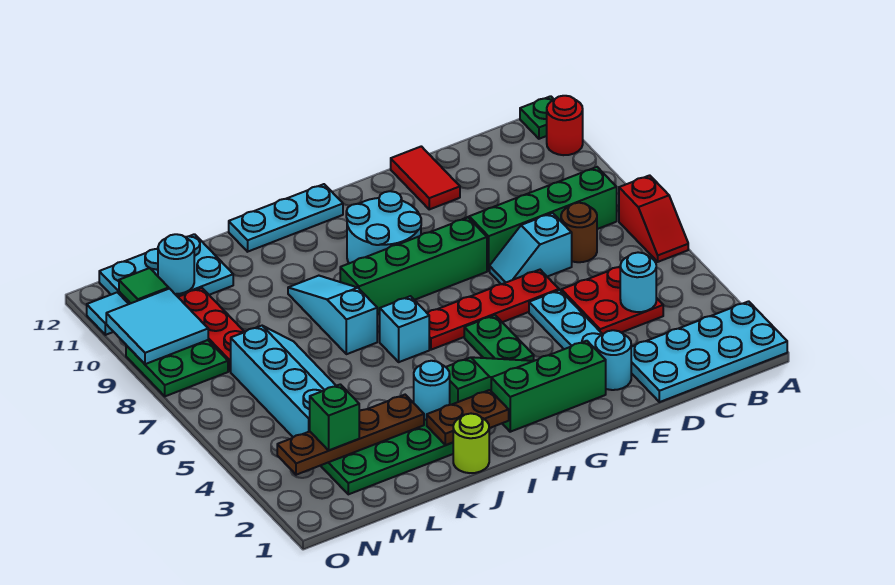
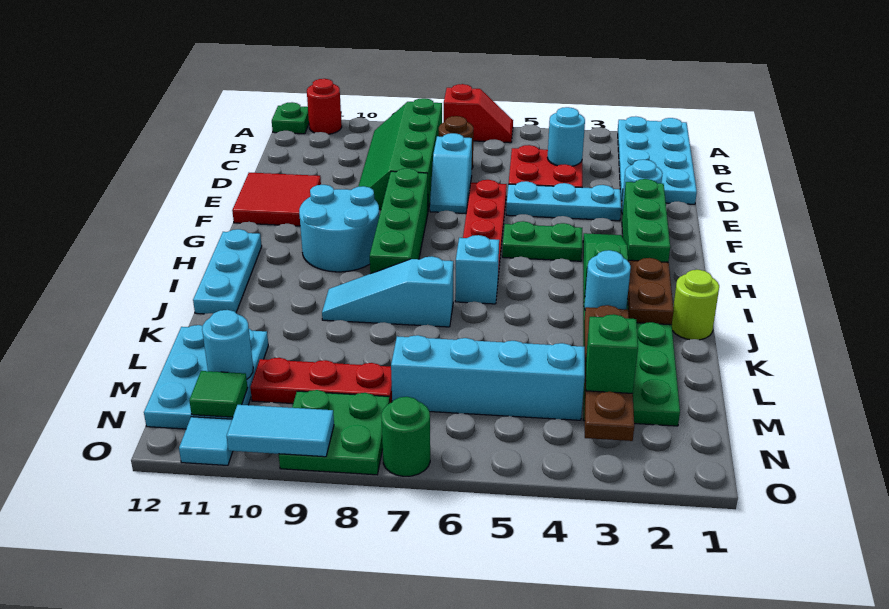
red tile E11:E12 level 1 -> red tile E11:F12 level 1
cyan tile N9:O10 level 2 -> cyan tile O9:O10 level 2
none -> green round brick O7 level 1

